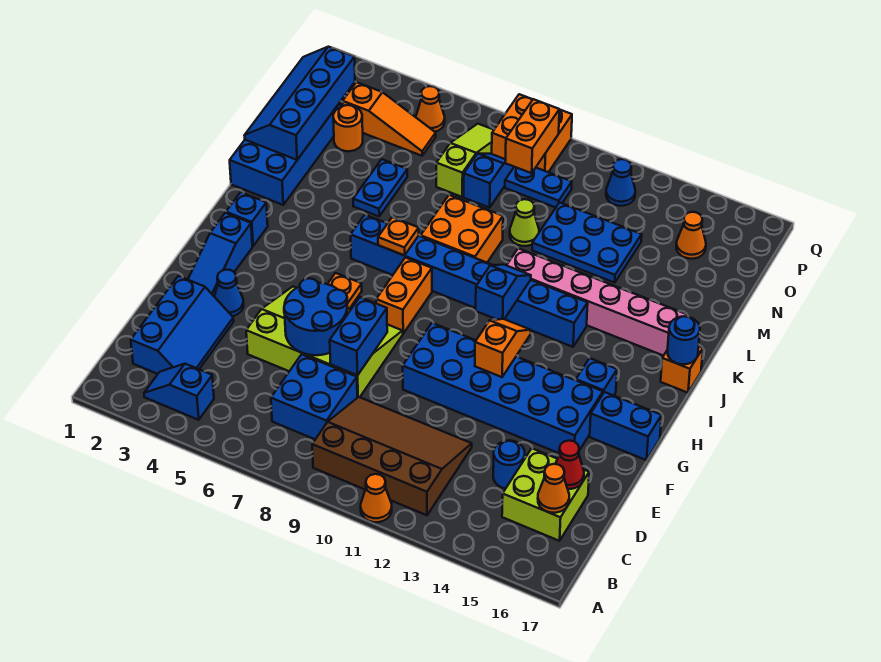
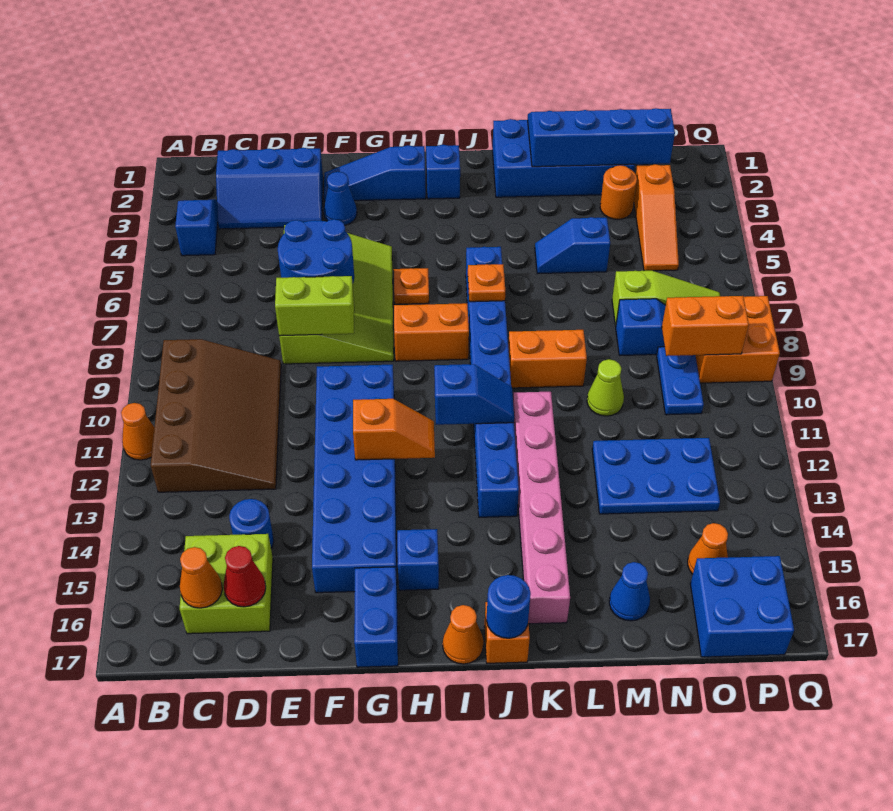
blue brick C7:D8 level 1 -> blue brick O16:P17 level 1
blue brick E8:F8 level 2 -> lime brick E8:F8 level 2
orange brick K8:L9 level 1 -> orange brick K9:L9 level 1
blue plate L5:M5 level 1 -> blue slope L5:M5 level 1 top M
blue plate M11:N13 level 1 -> blue plate M12:O13 level 1
orange cone P5 level 1 -> orange cone I17 level 1
blue cone P12 level 1 -> blue cone M16 level 1

